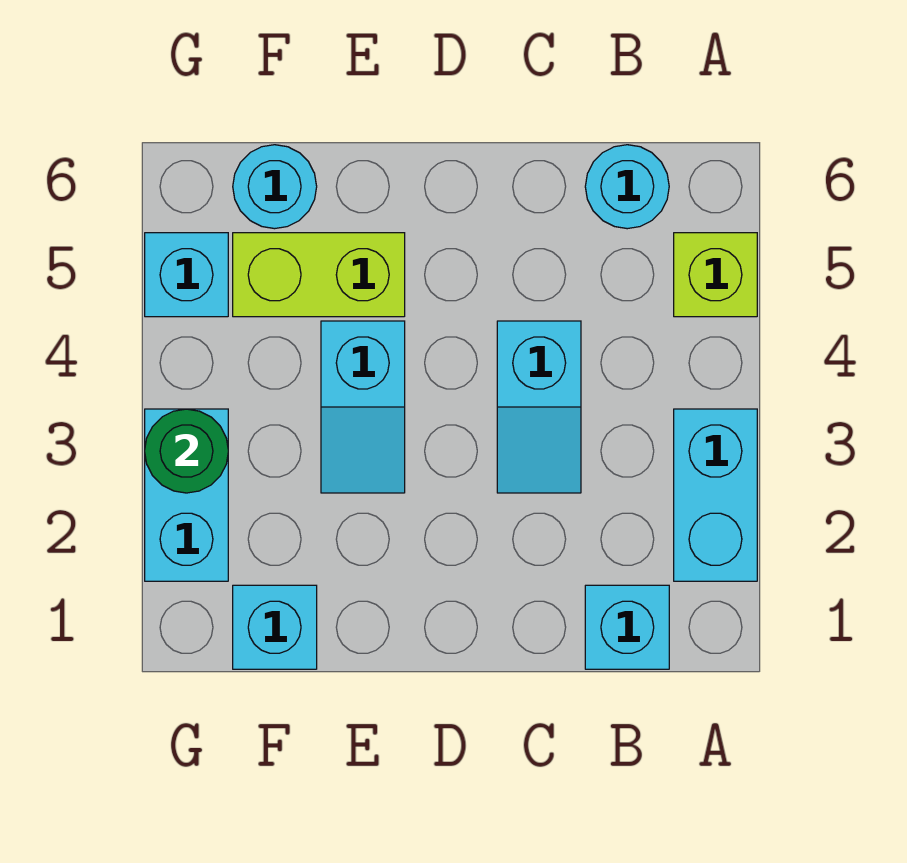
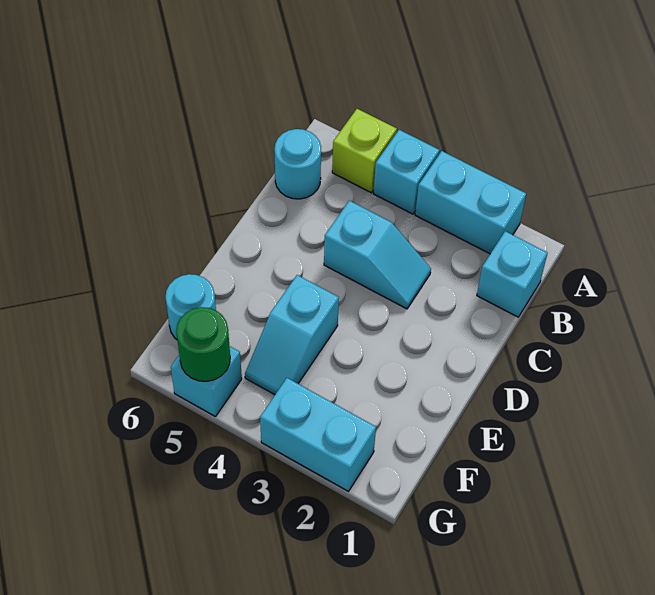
cyan slope E3:E4 level 1 top 4 -> cyan slope E4:F4 level 1 top E
lime brick E5:F5 level 1 -> none
cyan brick F1 level 1 -> cyan brick A4 level 1
green round brick G3 level 2 -> green round brick G5 level 2

